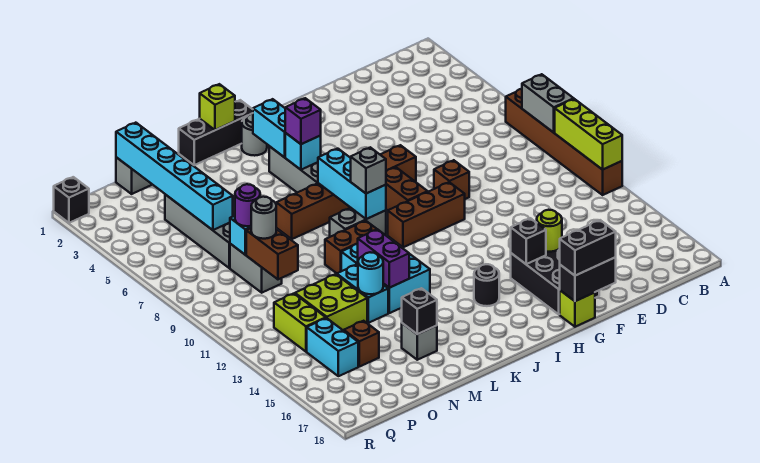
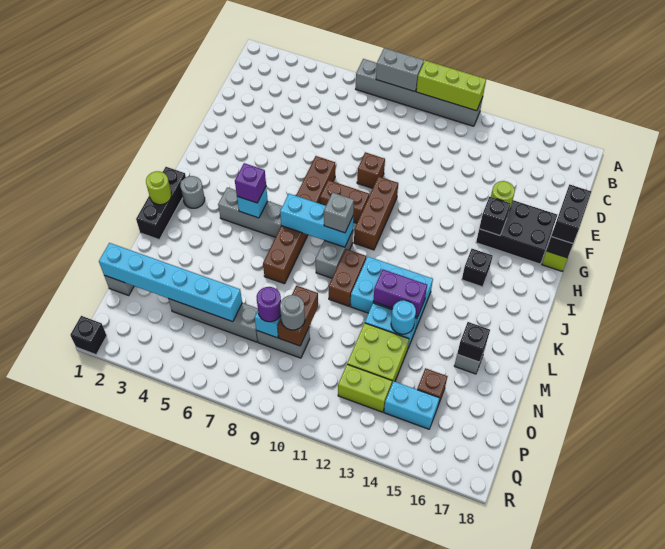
brown brick A7:A12 level 1 -> grey brick A7:A12 level 1
black round brick I15 level 1 -> black brick I15 level 1
cyan brick J3:J4 level 2 -> none
lime brick K1 level 2 -> lime round brick K1 level 2
brown brick O9:O10 level 2 -> brown brick N9:O9 level 2

